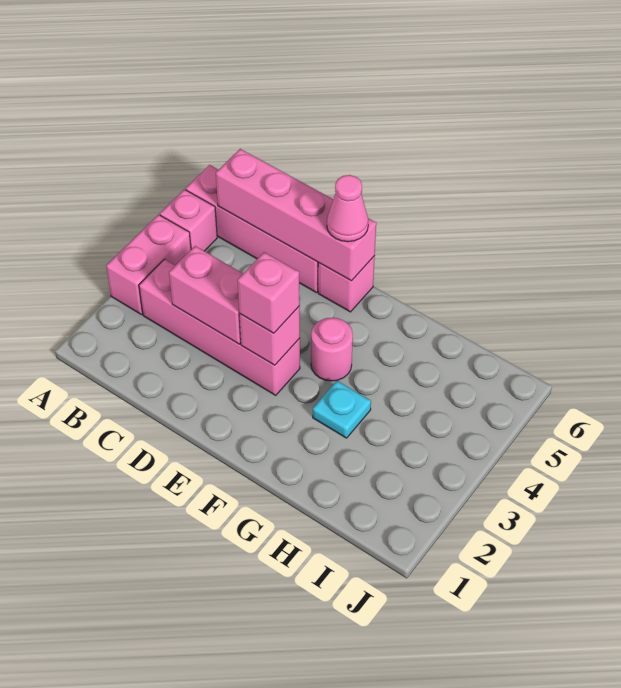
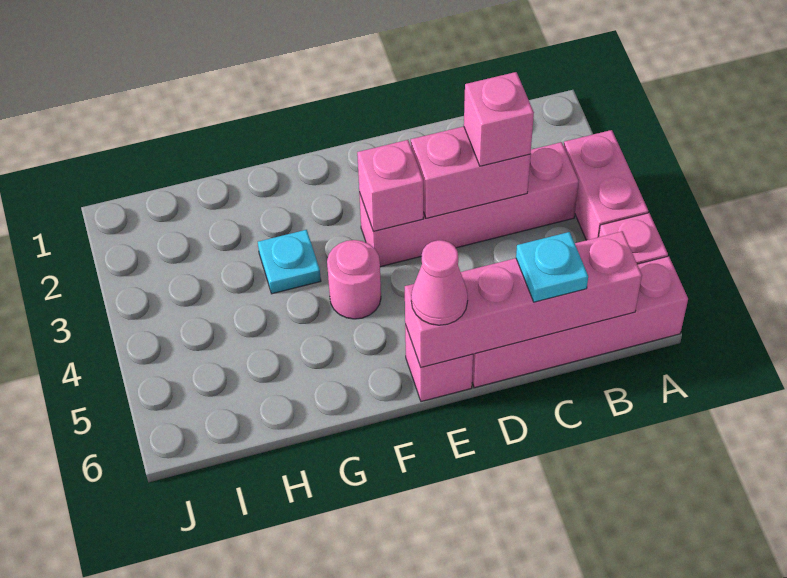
none -> cyan plate C6 level 3
pink brick E3 level 3 -> pink brick C3 level 3

